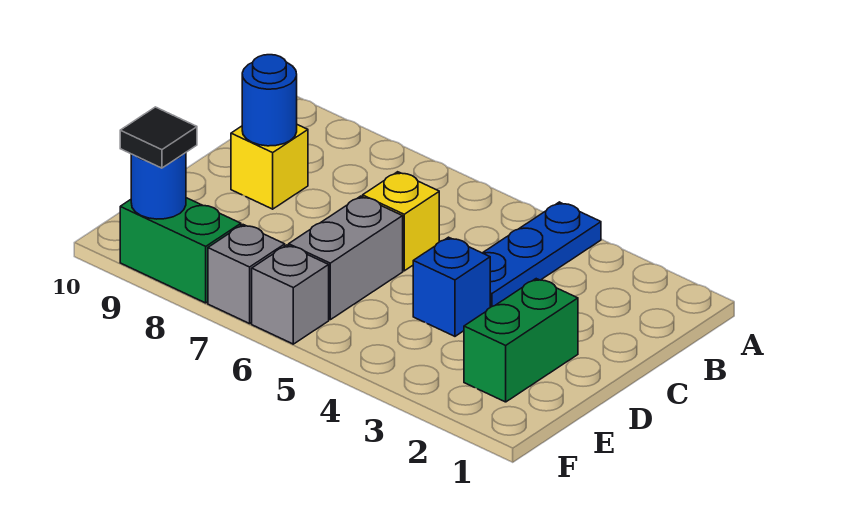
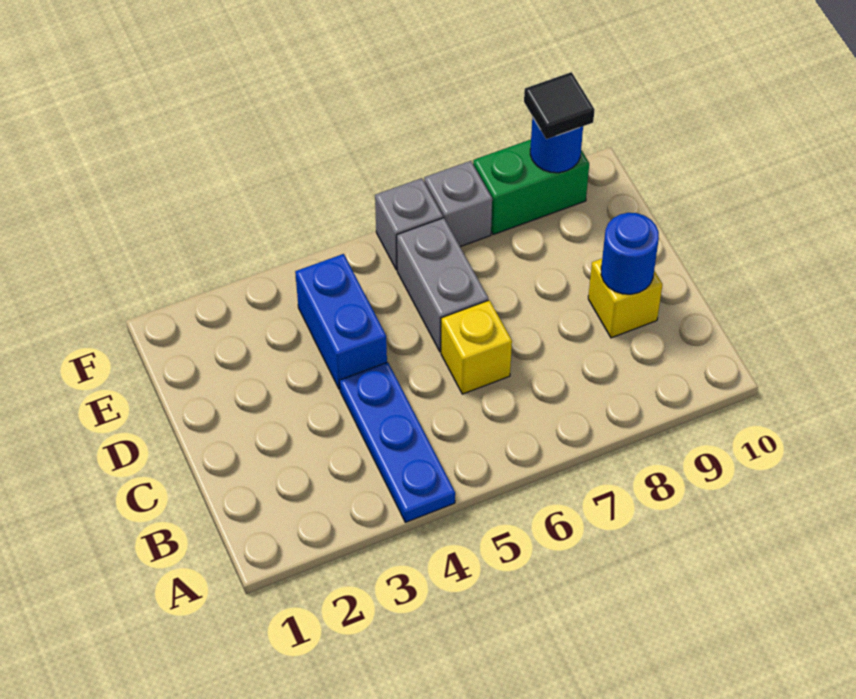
green brick D2:E2 level 1 -> none
blue brick D4 level 1 -> blue brick D4:E4 level 1

